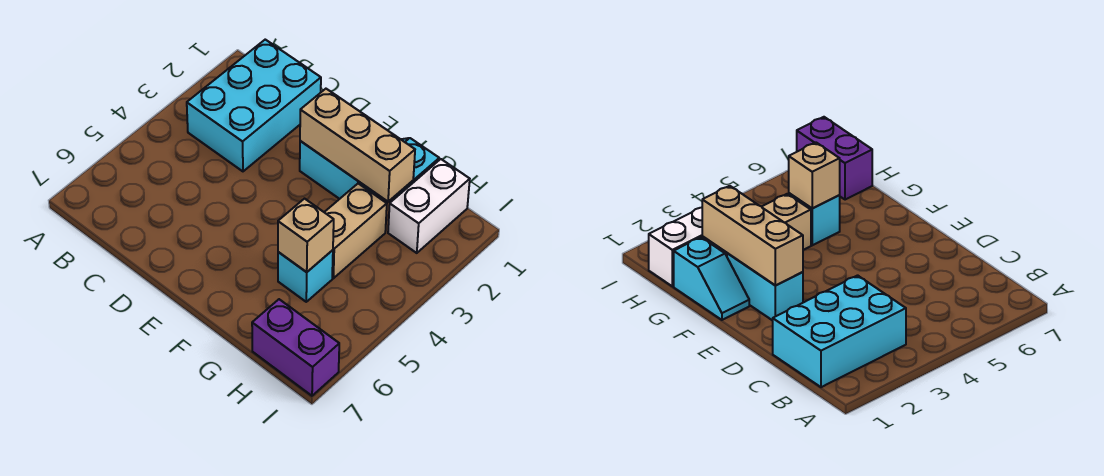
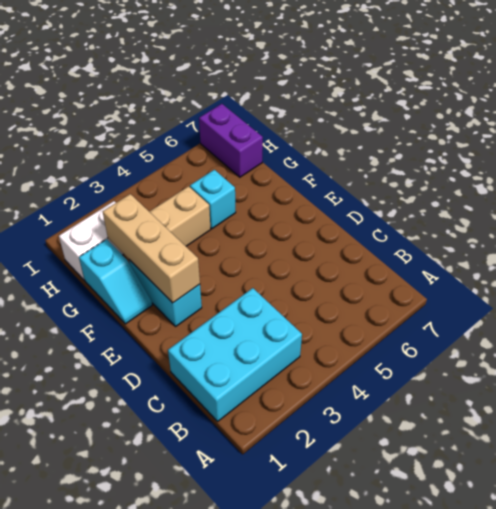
tan brick G5 level 2 -> none

